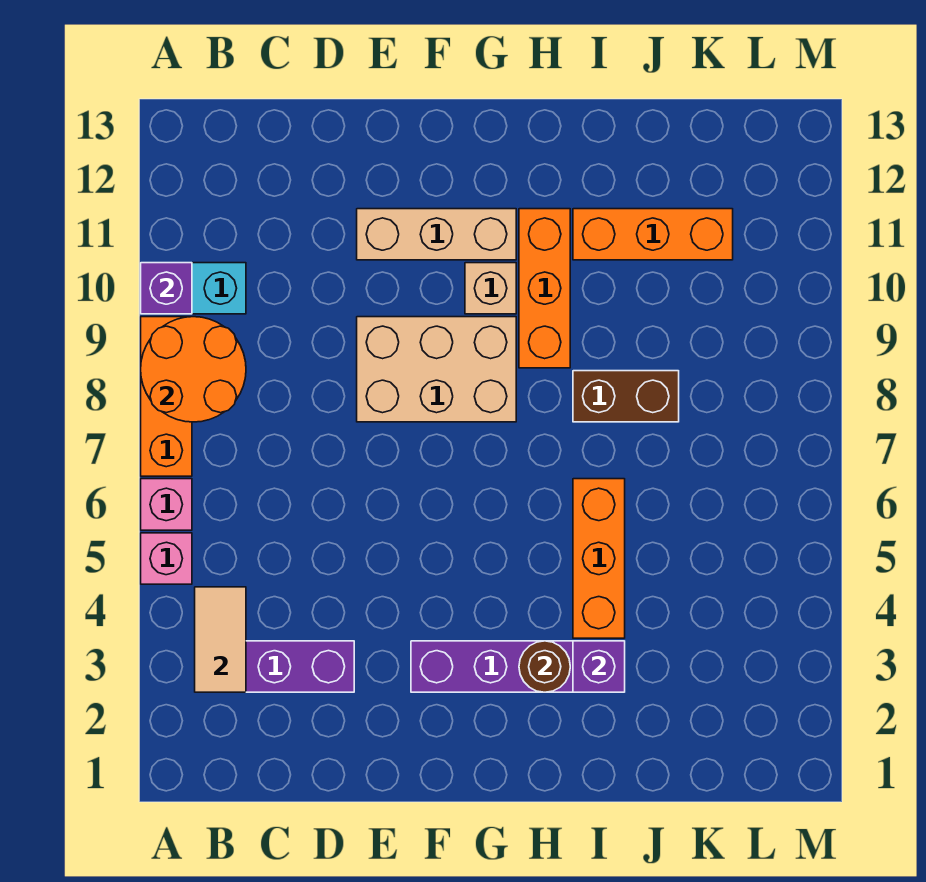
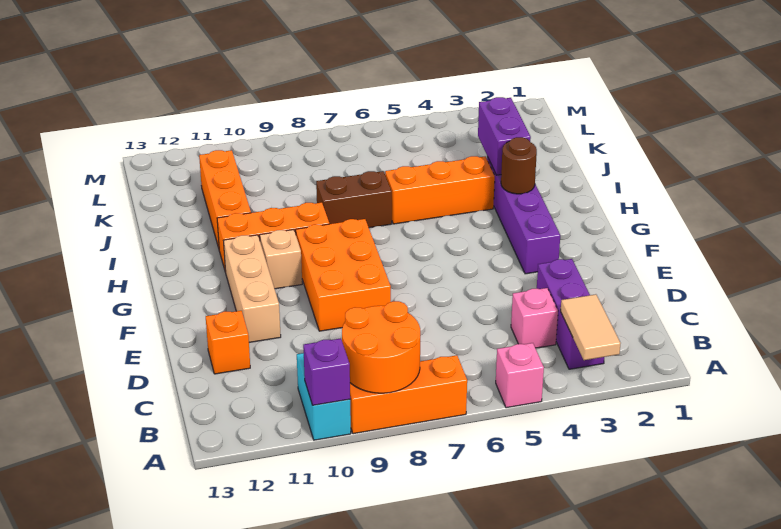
pink brick A6 level 1 -> pink brick C4 level 1
tan tile B3:B4 level 2 -> tan tile A3:B3 level 2
none -> orange brick D12 level 1
tan brick E8:G9 level 1 -> orange brick E8:G9 level 1
purple brick I3 level 2 -> purple brick I3:J3 level 2
brown brick I8:J8 level 1 -> brown brick I7:I8 level 1

